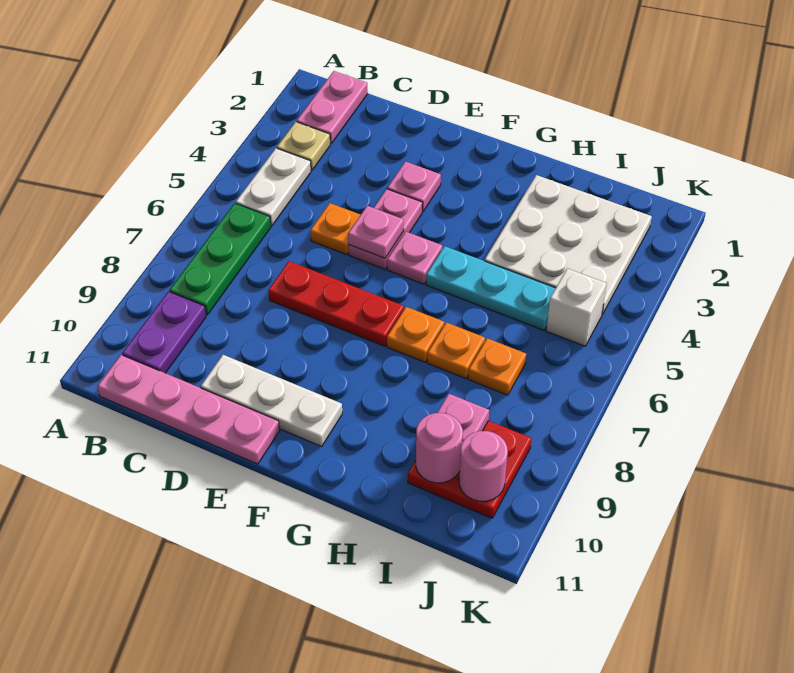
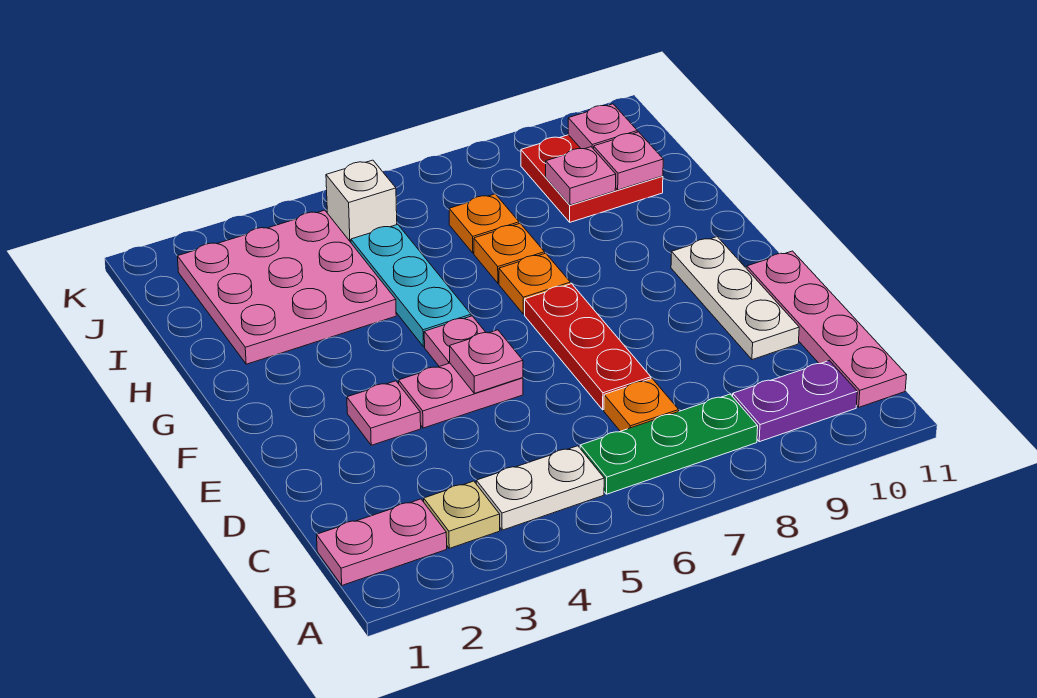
orange plate D5 level 1 -> orange plate C7 level 1
white plate H2:J4 level 1 -> pink plate H2:J4 level 1
pink round brick I10 level 2 -> pink plate I10 level 2
pink round brick J10 level 2 -> pink plate J10 level 2

